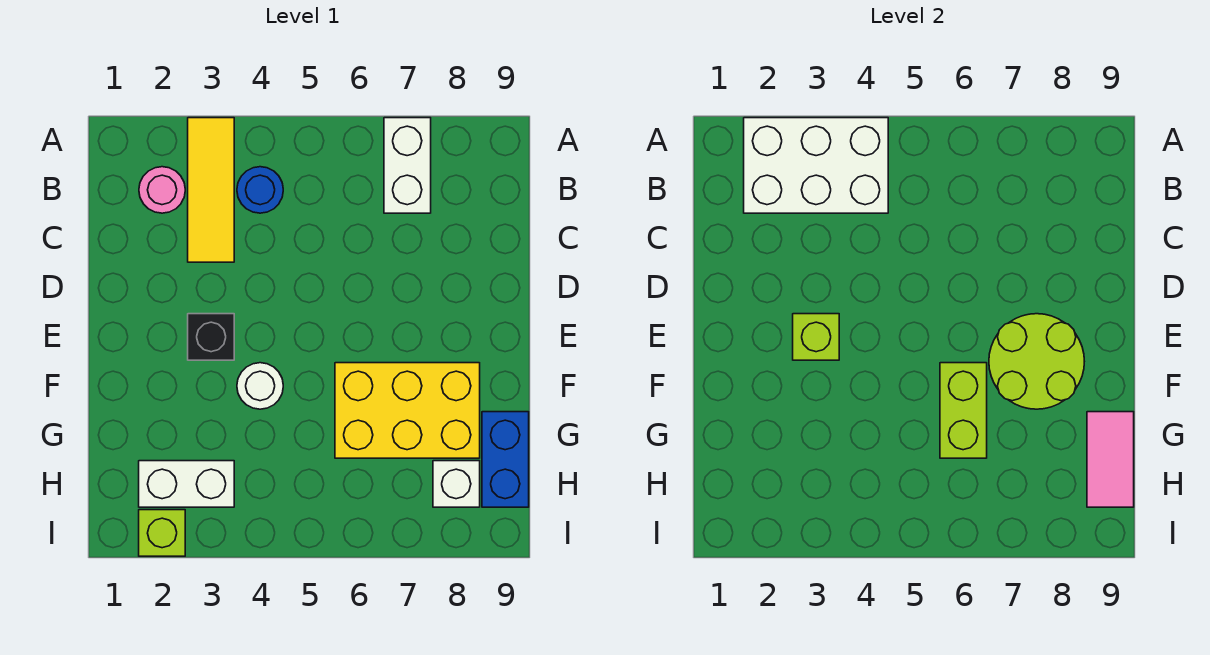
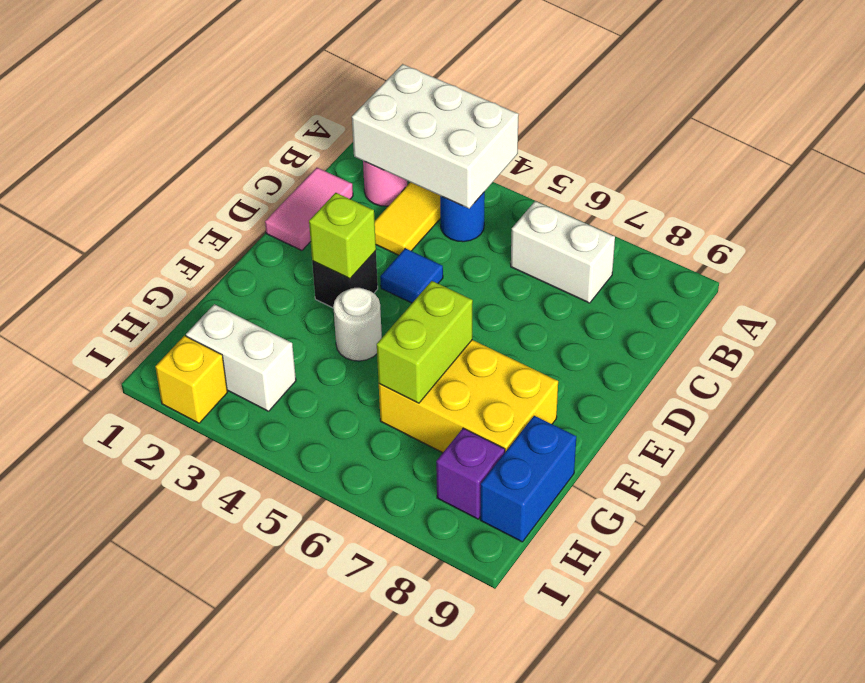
white brick A7:B7 level 1 -> white brick B6:B7 level 1
none -> blue tile D4 level 1
lime round brick E7:F8 level 2 -> none
pink tile G9:H9 level 2 -> pink tile C1:D1 level 1
white brick H8 level 1 -> purple brick H8 level 1
lime brick I2 level 1 -> yellow brick I2 level 1

